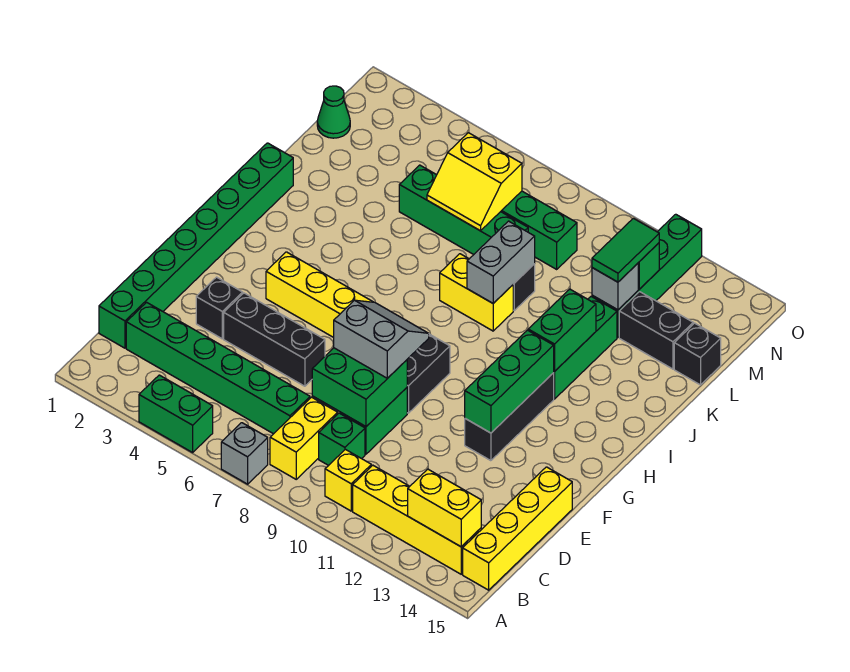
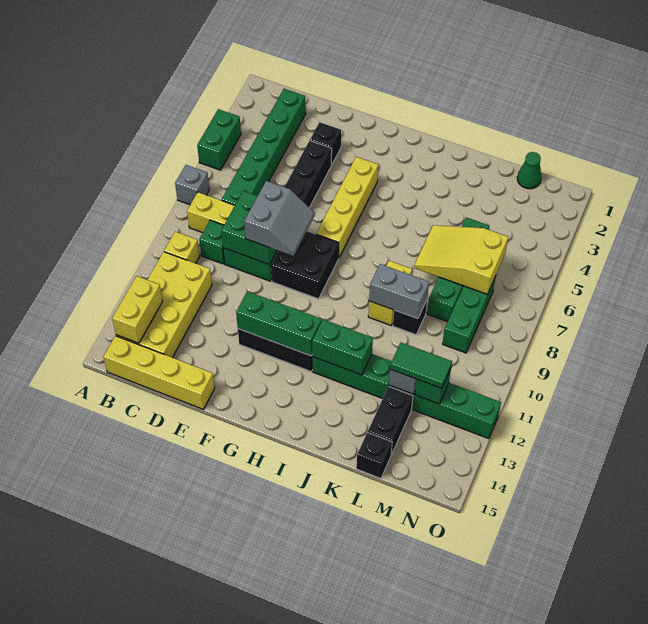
yellow brick B11:B14 level 1 -> yellow brick B11:C14 level 1
green brick C1:J1 level 1 -> none
yellow slope L6:M7 level 2 top M -> yellow slope K6:M7 level 2 top M

